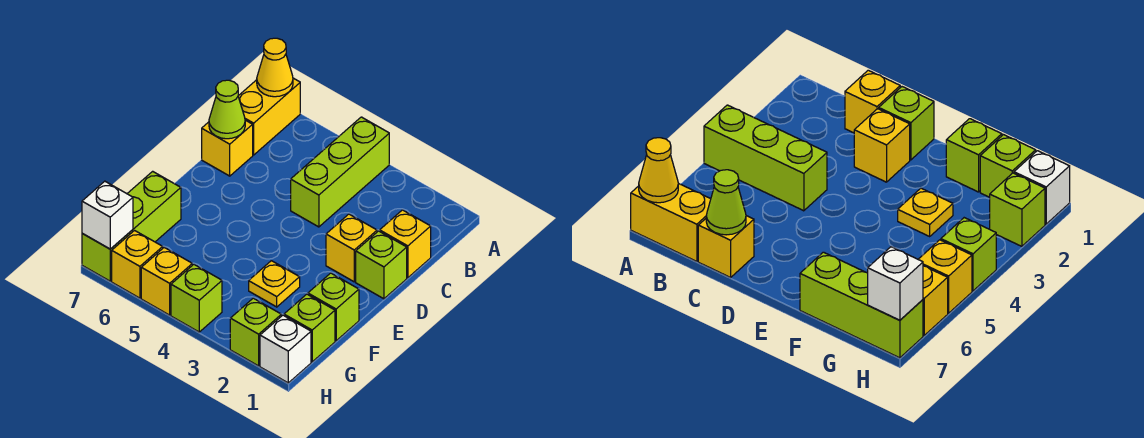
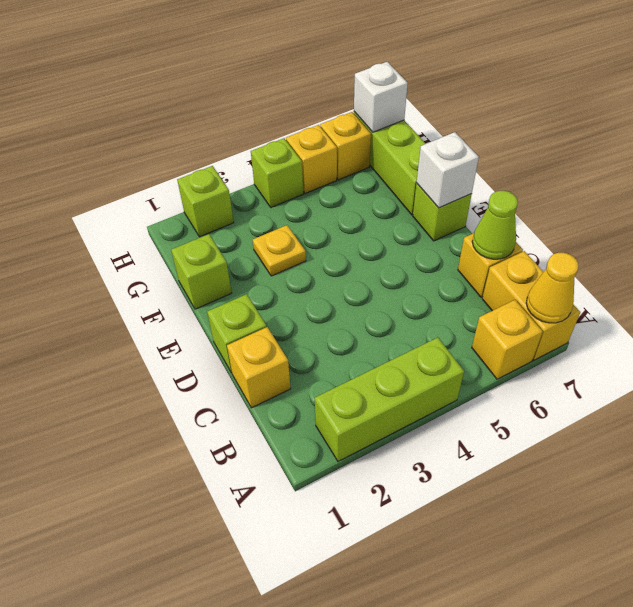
lime brick A4:C4 level 1 -> lime brick A2:A4 level 1
yellow brick D2 level 1 -> yellow brick A6 level 1
lime brick G1 level 1 -> lime brick E7 level 1
white brick H1 level 1 -> white brick E7 level 2

